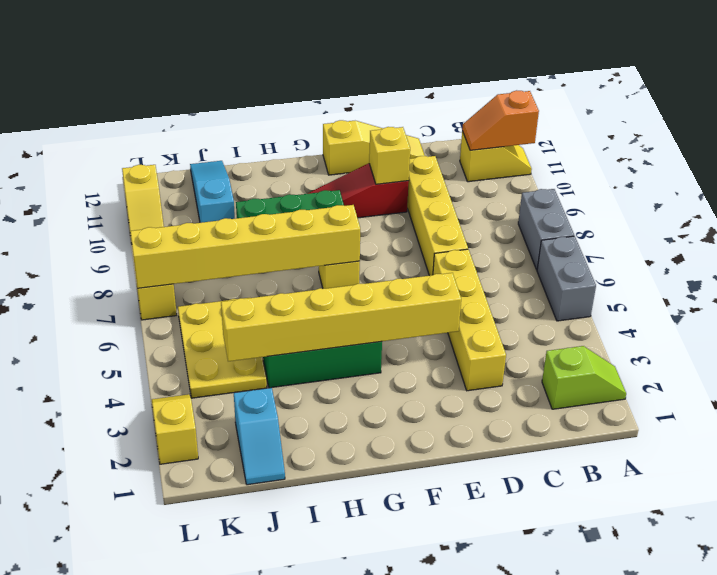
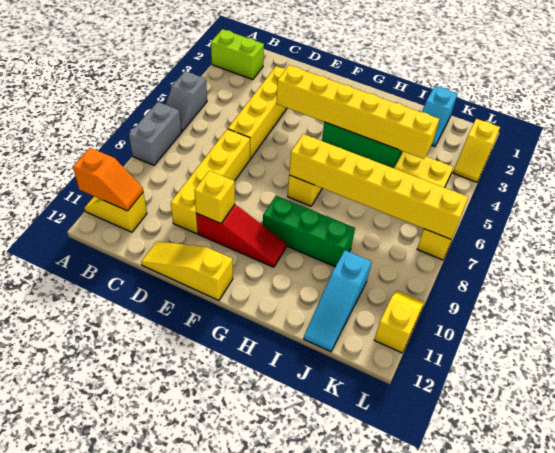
lime slope A2:B2 level 1 top B -> lime brick A2:B2 level 1
grey brick A5:A6 level 1 -> grey slope A5:A6 level 1 top 5
cyan slope J1:J2 level 1 top 2 -> cyan slope J1:J2 level 1 top 1

